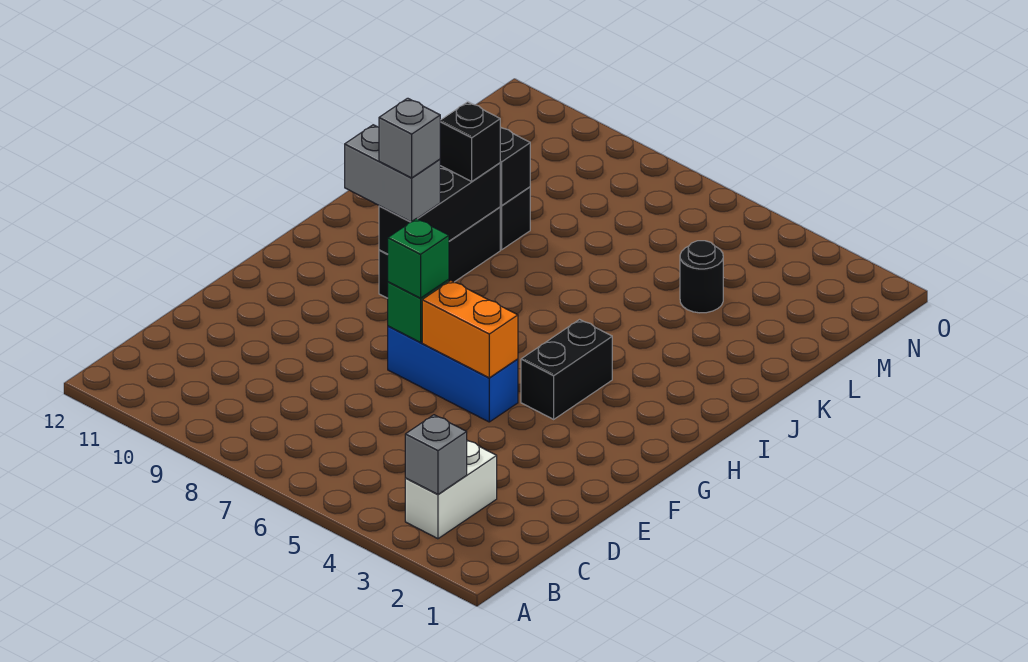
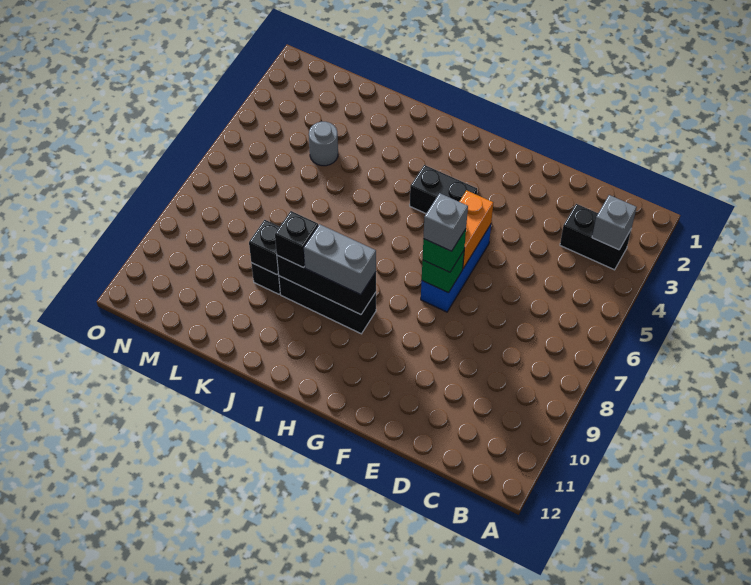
white brick B3:C3 level 1 -> black brick B3:C3 level 1
grey brick H9:H10 level 3 -> grey brick H9:I9 level 3
grey brick H9 level 4 -> grey brick F7 level 4
black round brick L4 level 1 -> grey round brick L4 level 1

